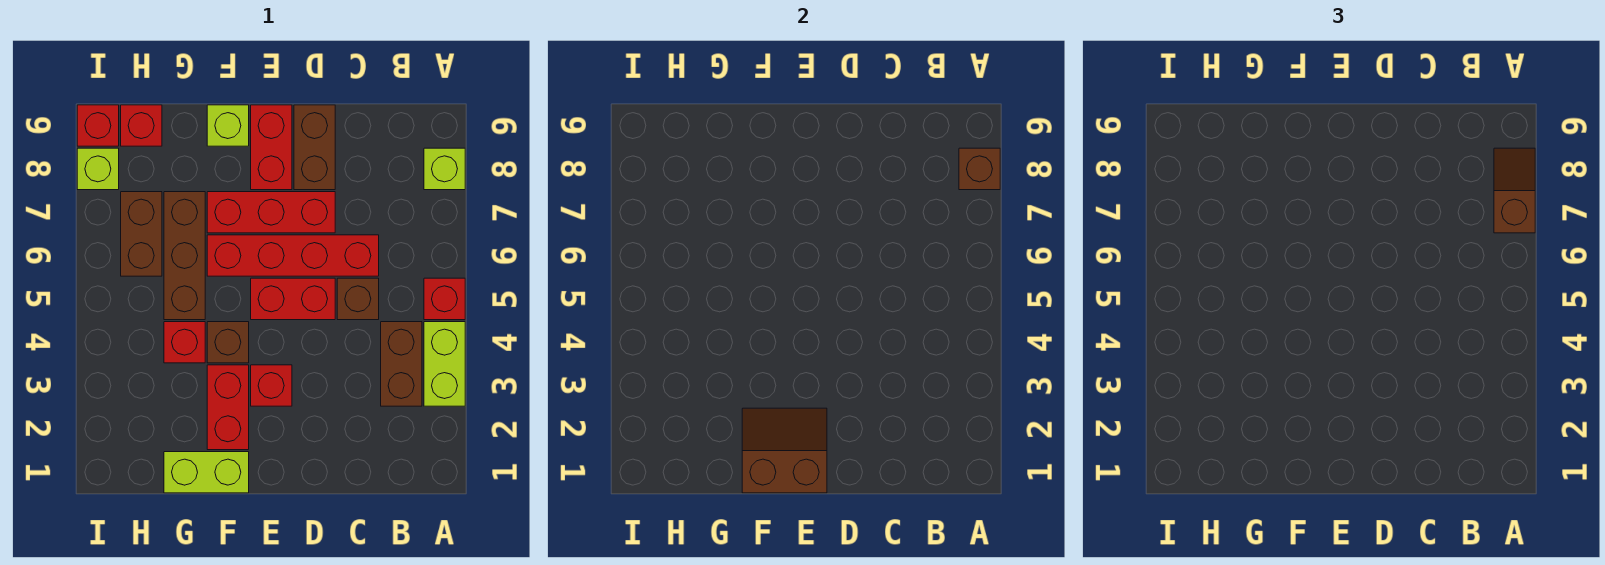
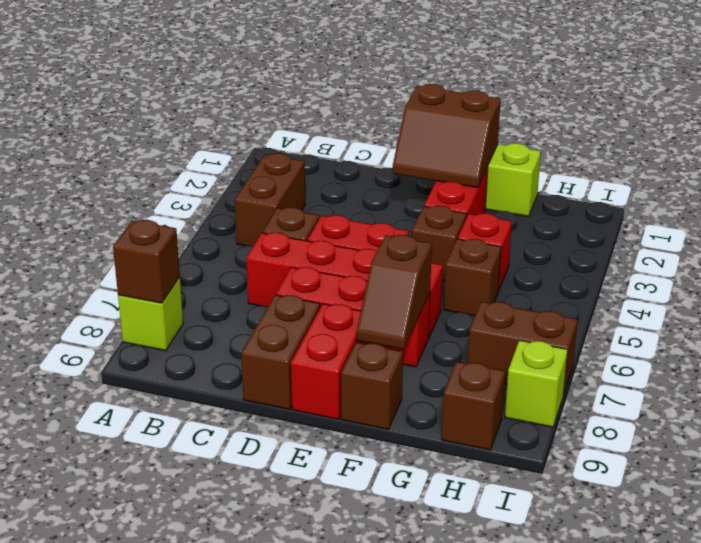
lime brick A3:A4 level 1 -> none
red brick A5 level 1 -> none
brown slope A7:A8 level 3 top 7 -> brown slope F7:F8 level 2 top 7
red brick E3 level 1 -> none
lime brick F9 level 1 -> brown brick F9 level 1
brown brick G5:G7 level 1 -> brown brick G5 level 1
brown brick H6:H7 level 1 -> brown brick H7:I7 level 1
red brick H9 level 1 -> brown brick H9 level 1
red brick I9 level 1 -> none

